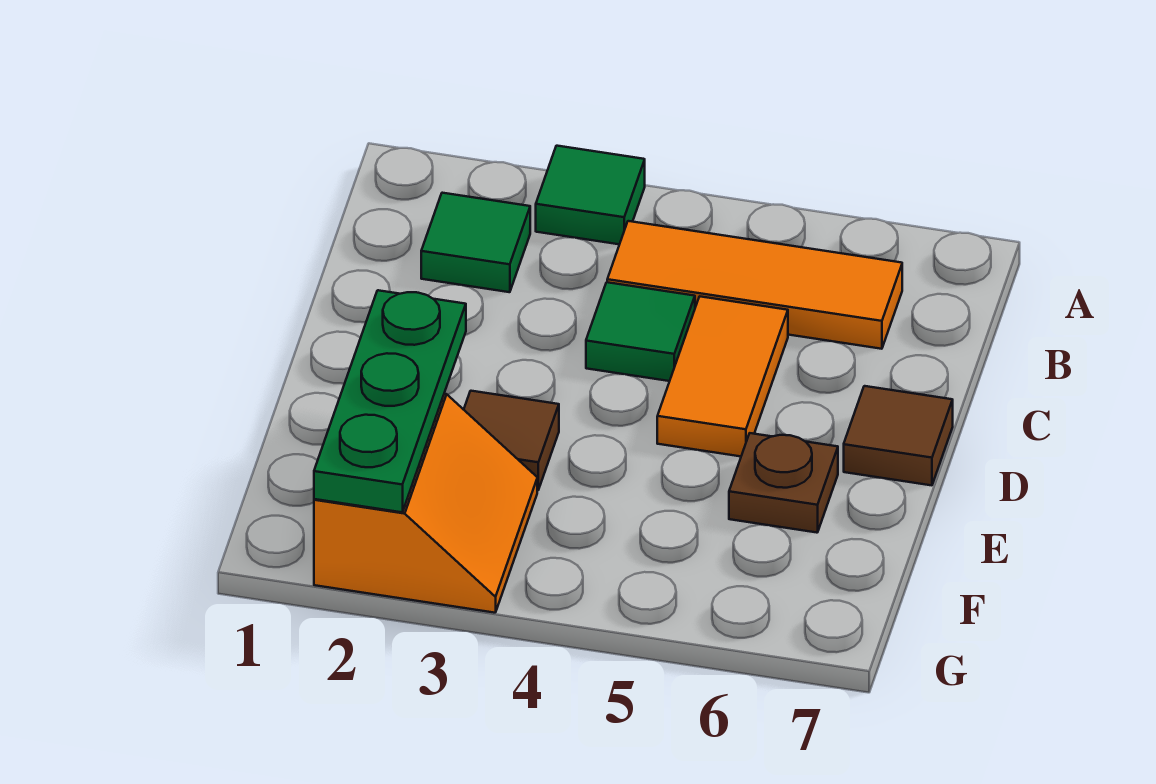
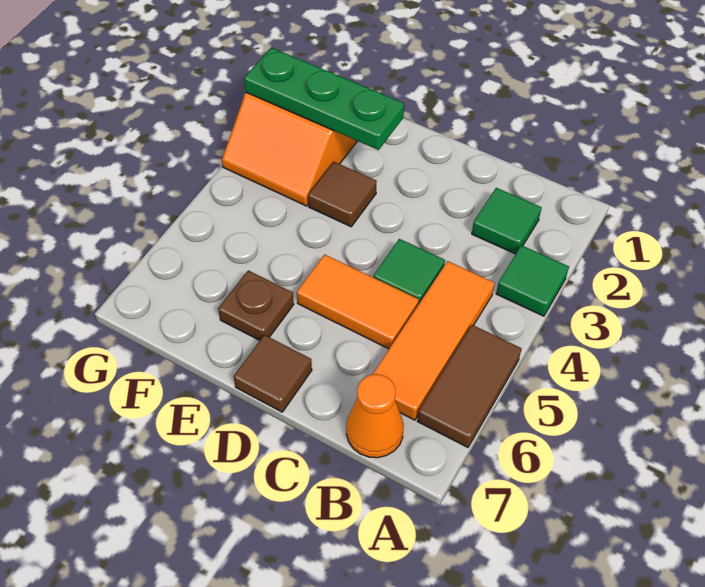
none -> brown tile A5:A6 level 1
none -> orange cone B7 level 1

